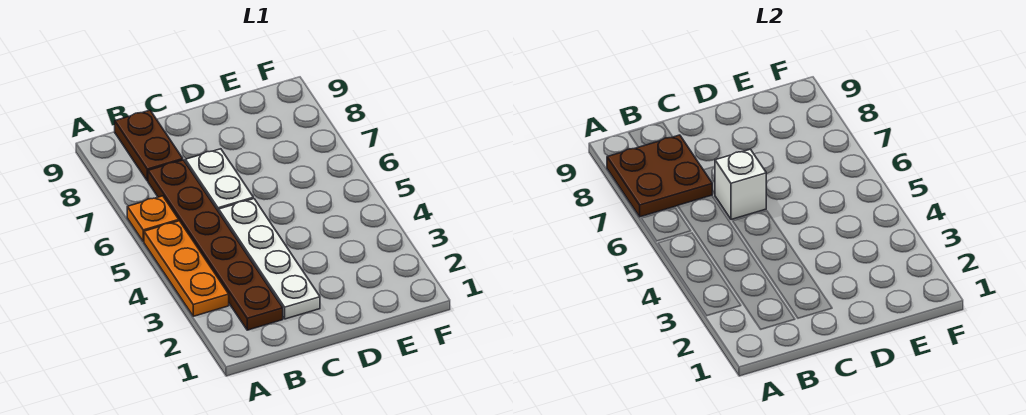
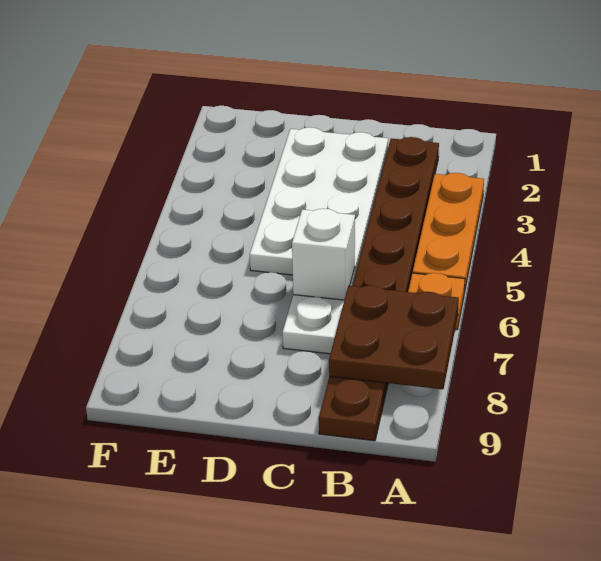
white plate C2:C5 level 1 -> white plate C2:D5 level 1

